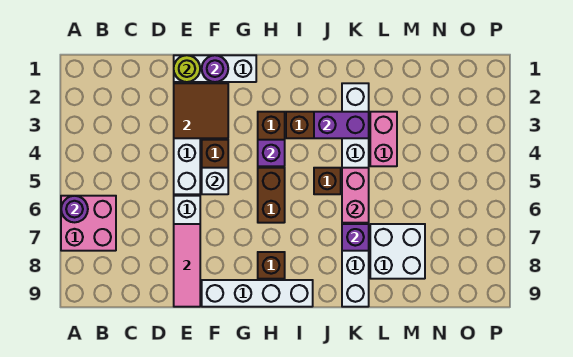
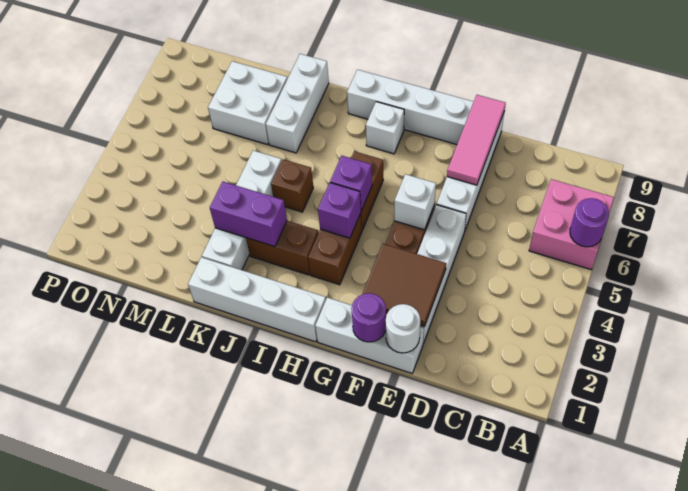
lime round brick E1 level 2 -> white round brick E1 level 2
none -> white brick H1:K1 level 1
brown brick H8 level 1 -> white brick H8 level 1
pink brick K5:K6 level 2 -> none
purple brick K7 level 2 -> purple brick H5 level 2
pink brick L3:L4 level 1 -> none

